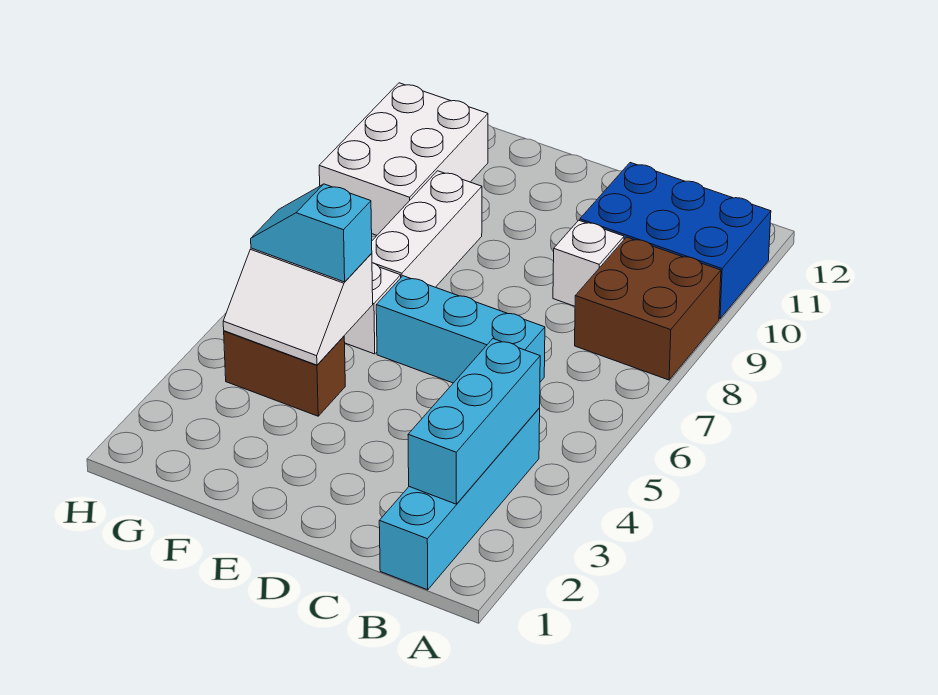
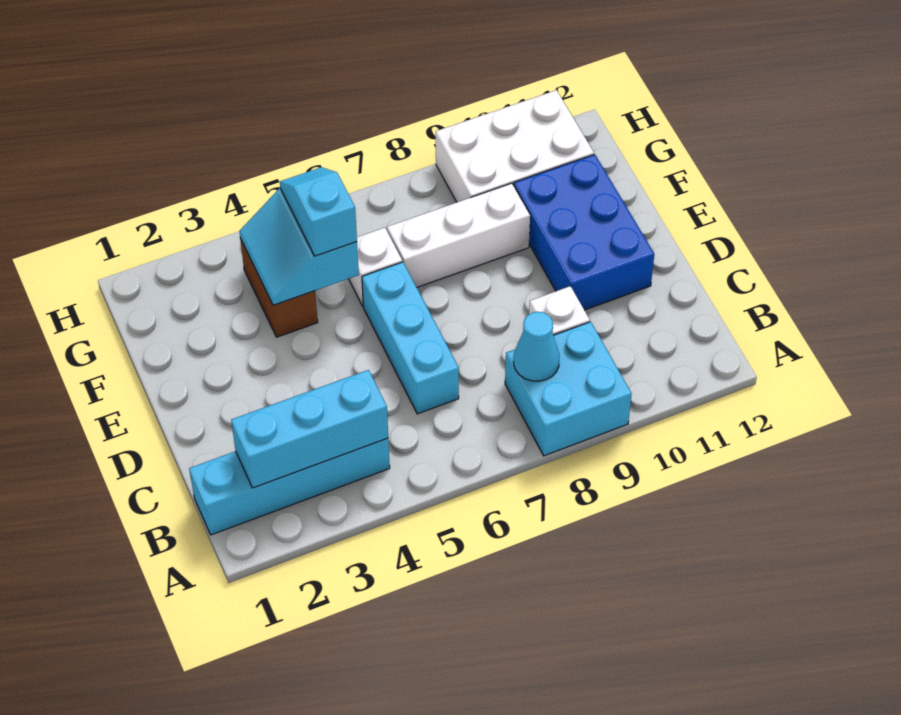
brown brick A8:B9 level 1 -> cyan brick A8:B9 level 1
blue brick A10:C11 level 1 -> blue brick D10:F11 level 1
none -> cyan cone B8 level 2
white slope F4:G5 level 2 top 5 -> cyan slope F4:G5 level 2 top 5

